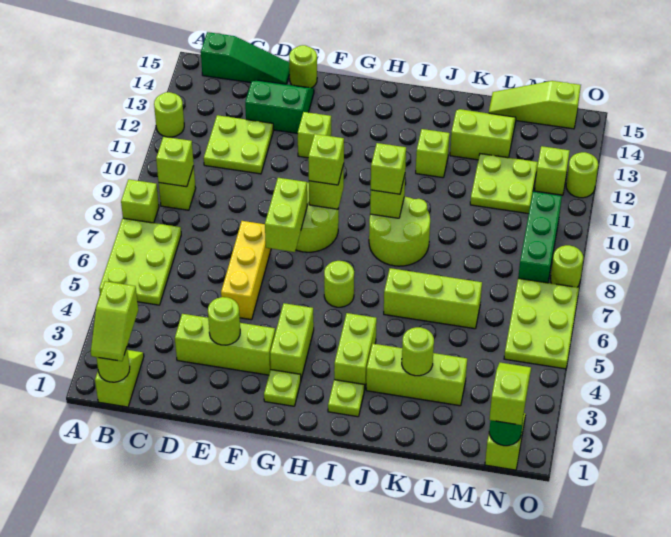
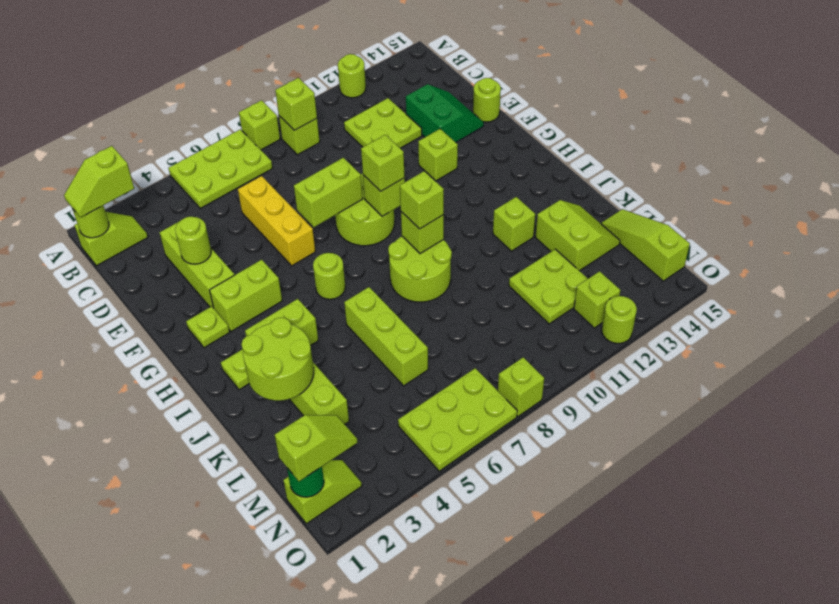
green slope B15:D15 level 1 top B -> none
yellow brick E5:E7 level 1 -> yellow brick D6:F6 level 1
lime round brick K3 level 2 -> lime round brick J2:K3 level 2
green brick N8:N10 level 1 -> none
lime round brick O8 level 1 -> lime brick O8 level 1

